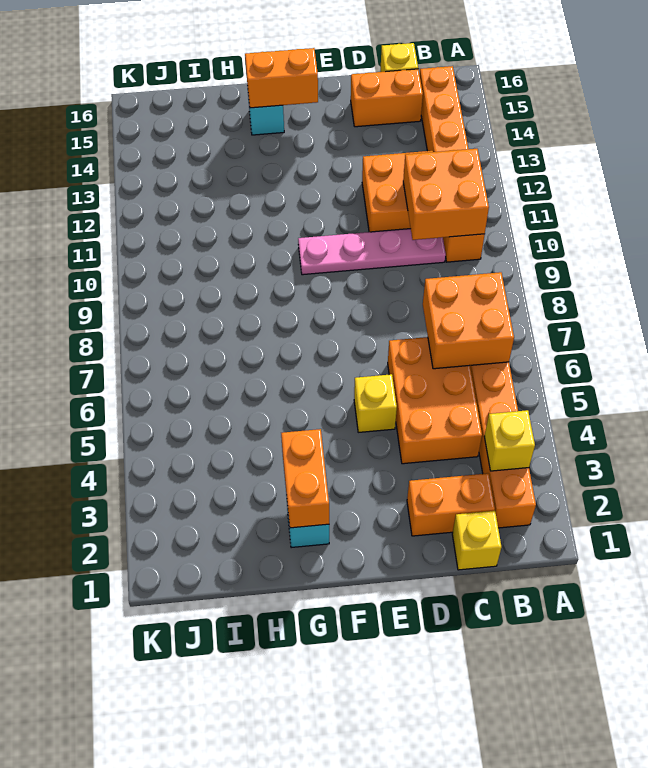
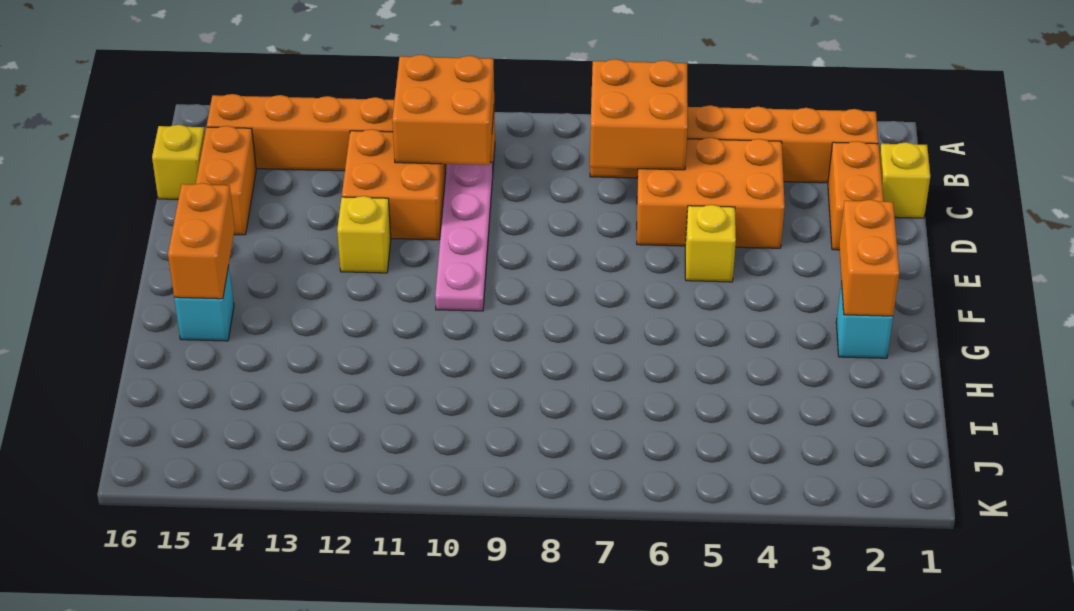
yellow brick B3 level 2 -> yellow brick E12 level 1
orange brick G2:G3 level 2 -> orange brick F2:G2 level 2

